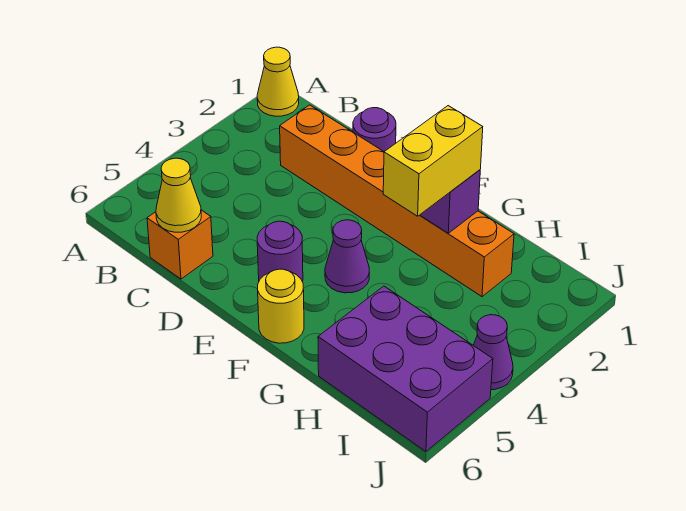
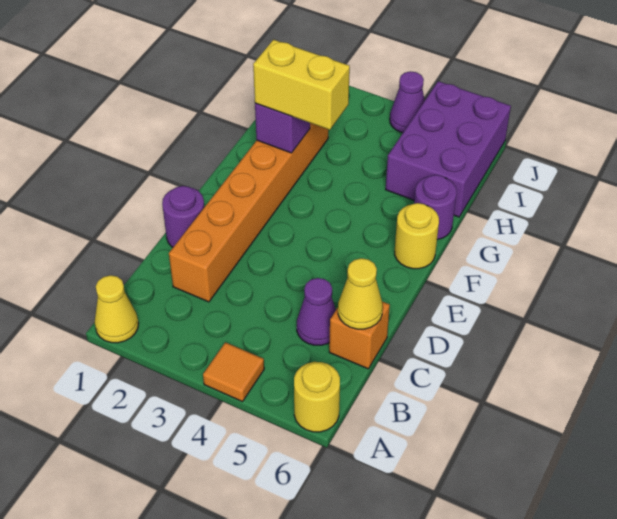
none -> orange tile A4 level 1
none -> yellow round brick A6 level 1
purple round brick E5 level 1 -> purple round brick G6 level 1
purple cone F4 level 1 -> purple cone C5 level 1

